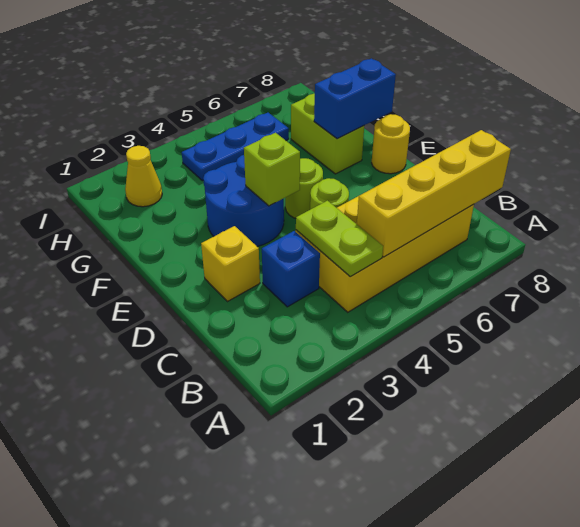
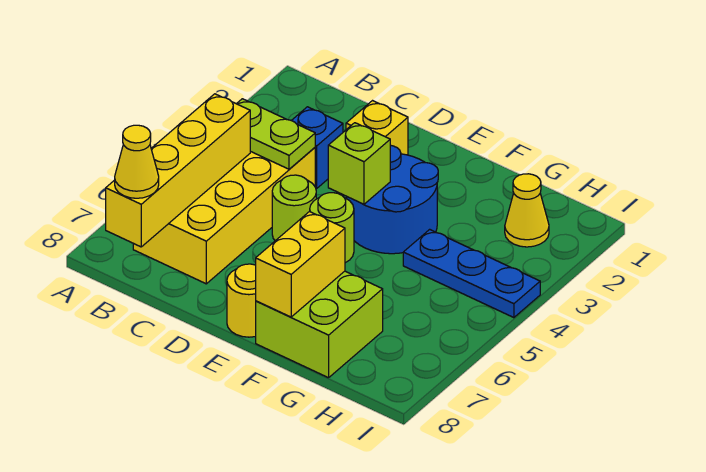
none -> yellow cone B8 level 3
lime brick F7:G7 level 1 -> lime brick F7:G8 level 1
blue brick F7:F8 level 2 -> yellow brick F7:F8 level 2
blue plate H4:H6 level 1 -> blue plate G4:I4 level 1

